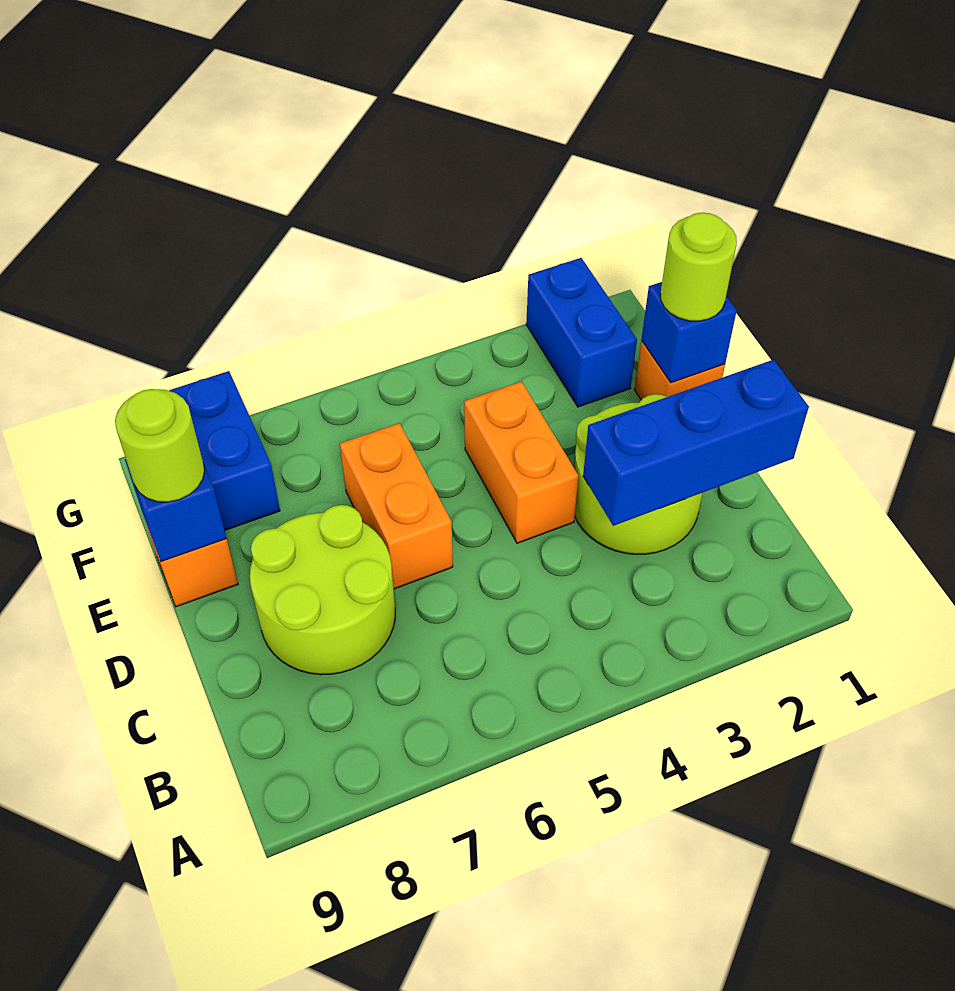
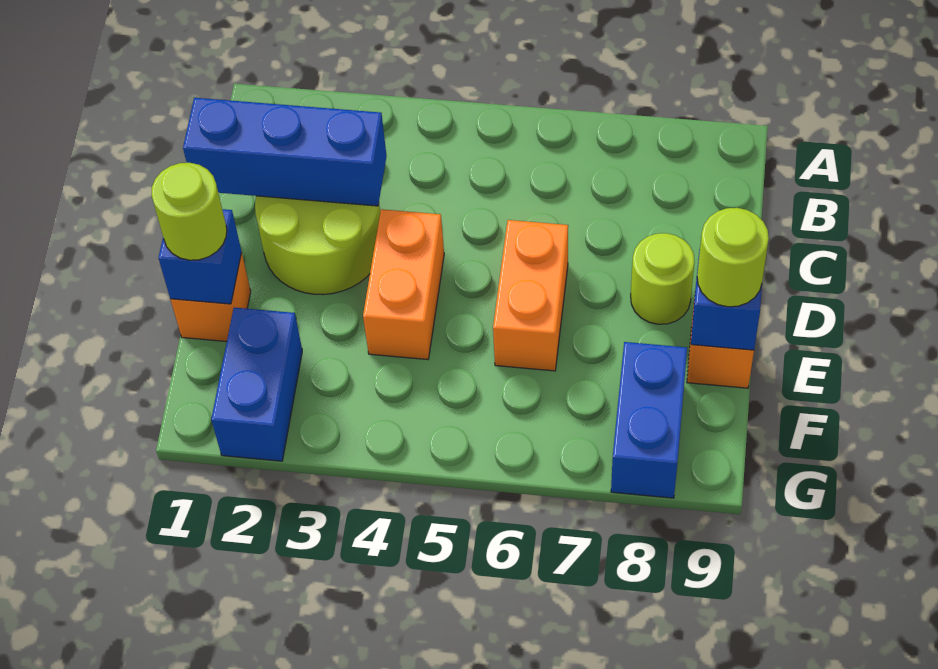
lime round brick C7:D8 level 1 -> lime round brick D8 level 1

